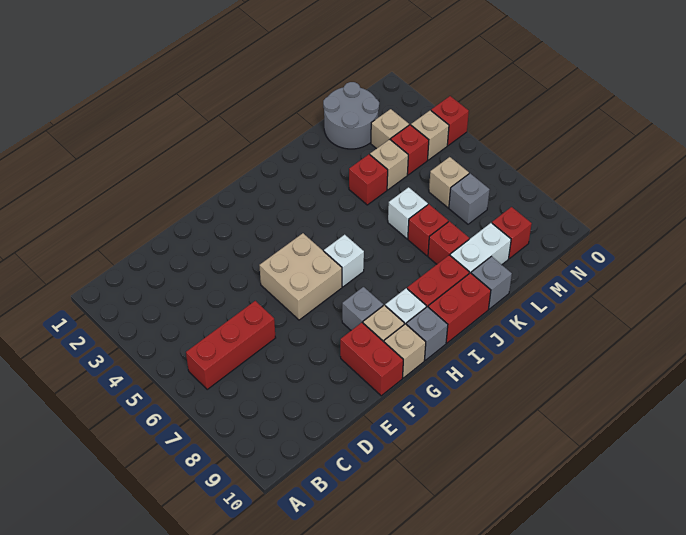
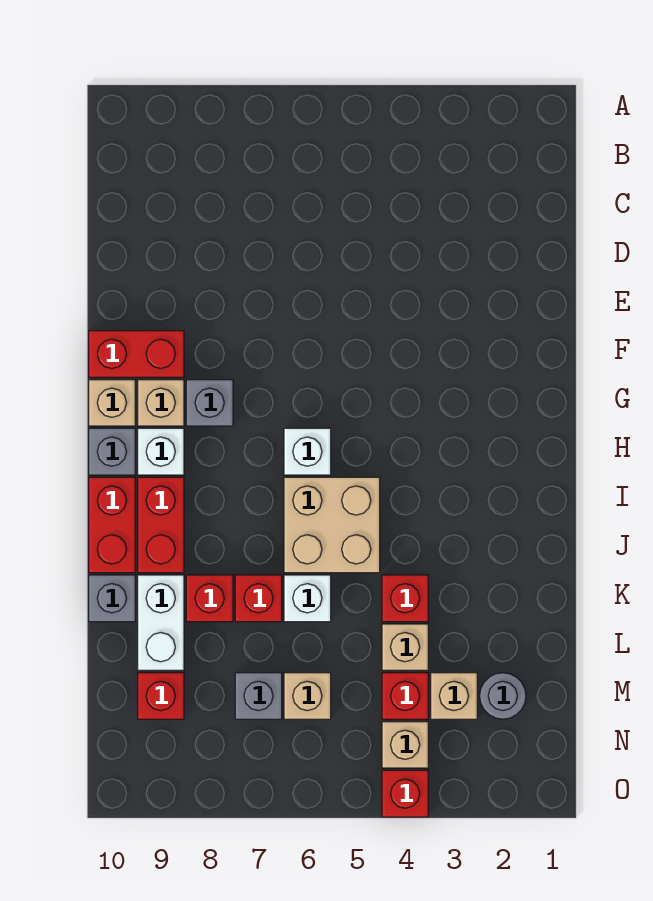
red brick B6:D6 level 1 -> none
tan brick F5:G6 level 1 -> tan brick I5:J6 level 1
grey round brick L1:M2 level 1 -> grey round brick M2 level 1

